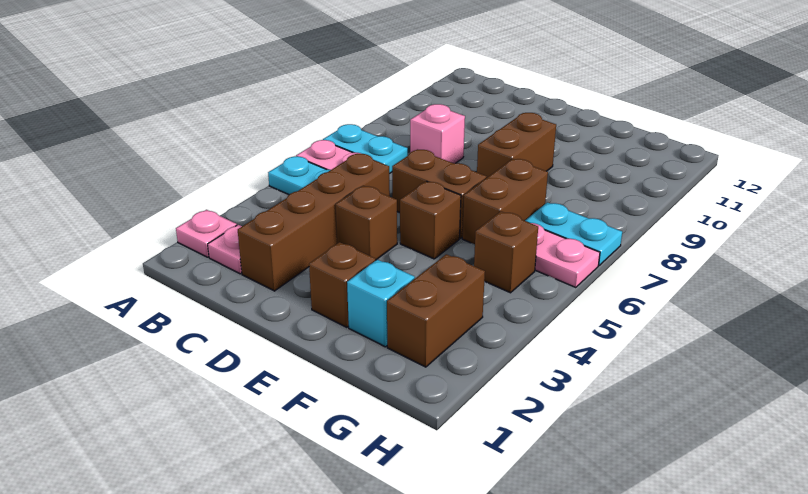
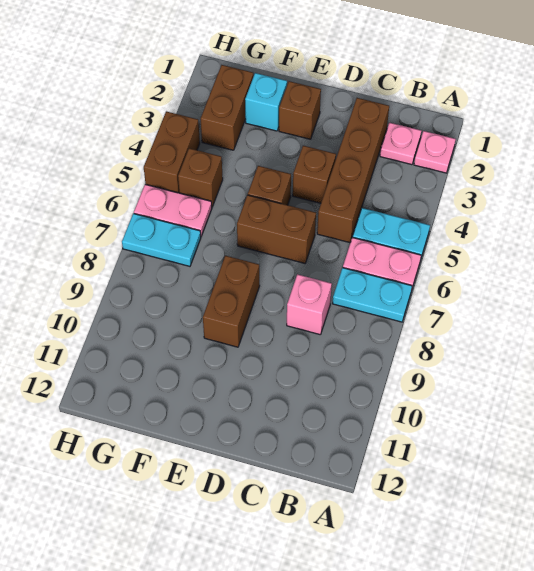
brown brick F6:F7 level 1 -> brown brick H4:H5 level 1

